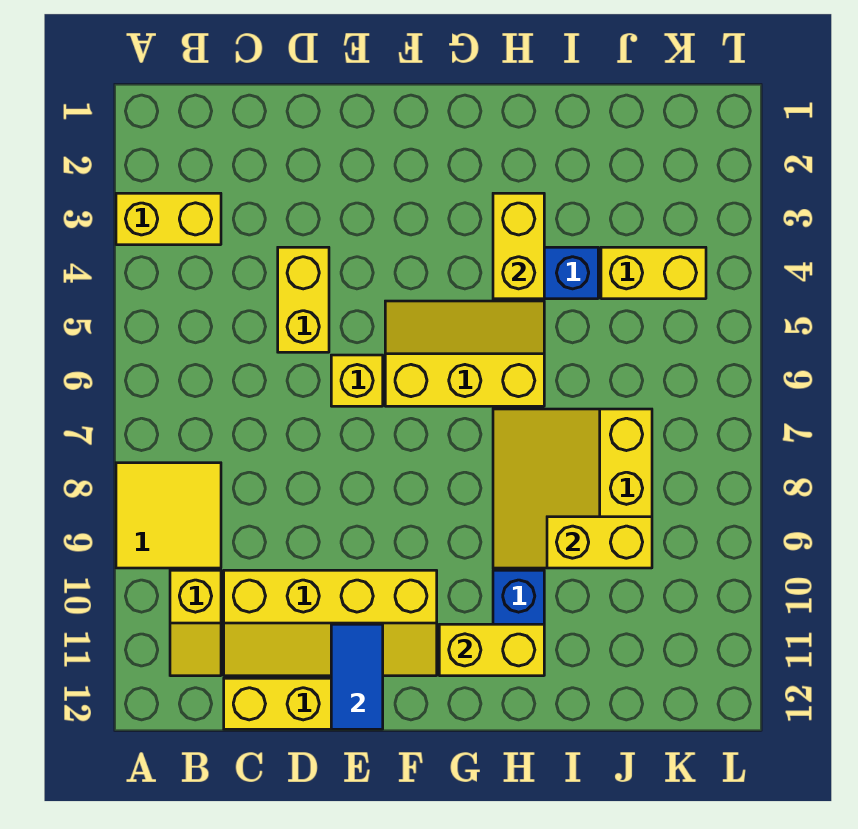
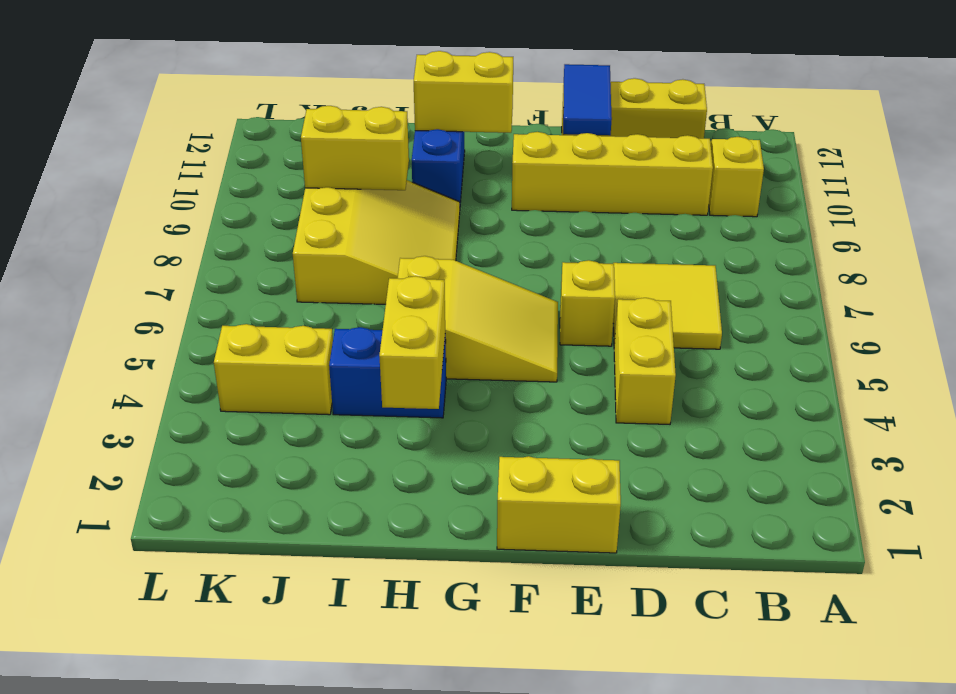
yellow brick A3:B3 level 1 -> yellow brick E1:F1 level 1
yellow tile A8:B9 level 1 -> yellow tile C6:D7 level 1
yellow slope F5:H6 level 1 top 6 -> yellow slope F5:H6 level 1 top H

